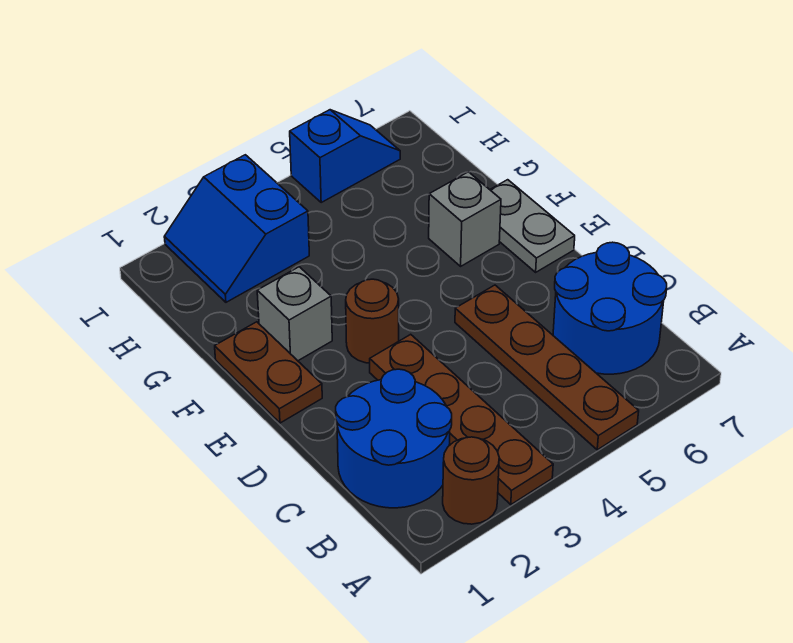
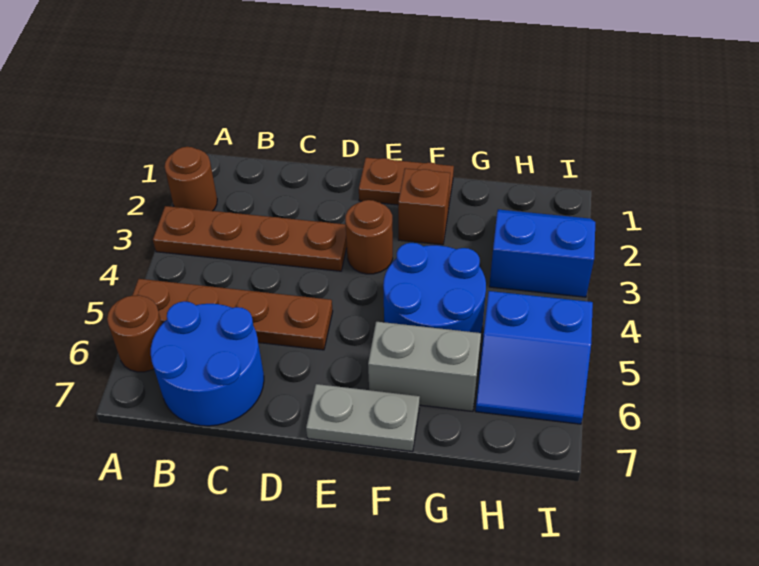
none -> brown round brick A6 level 1
blue round brick B1:C2 level 1 -> blue round brick F4:G5 level 1
grey brick F2 level 1 -> brown brick F2 level 1
grey brick F6 level 1 -> grey brick F6:G6 level 1
blue slope I5:I6 level 1 top 5 -> blue slope H5:I6 level 1 top 5

